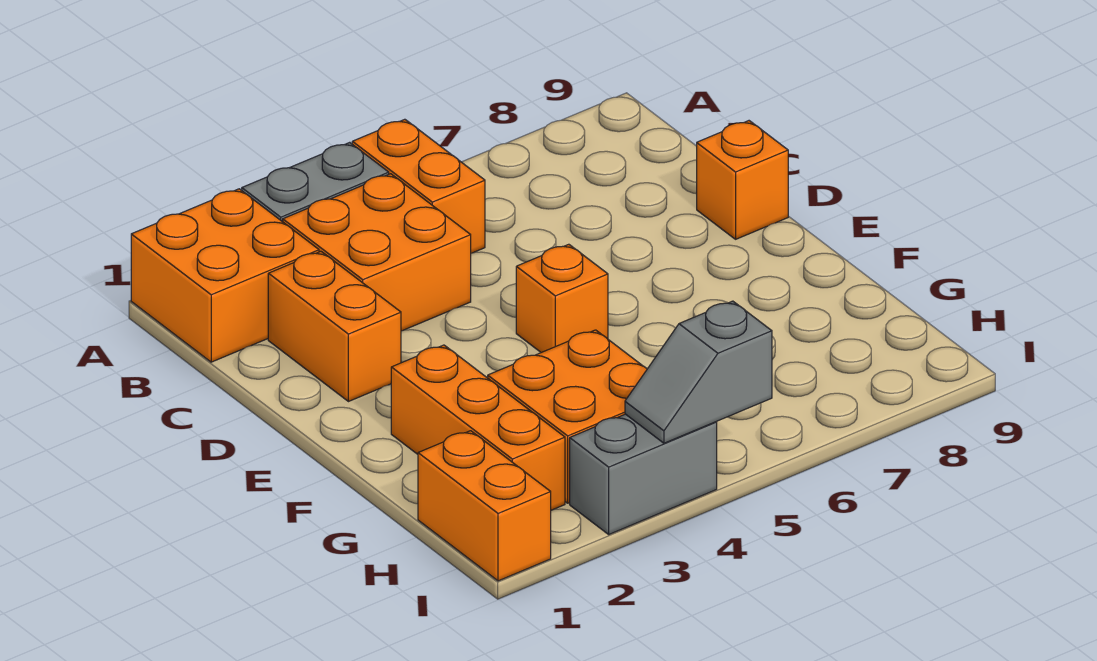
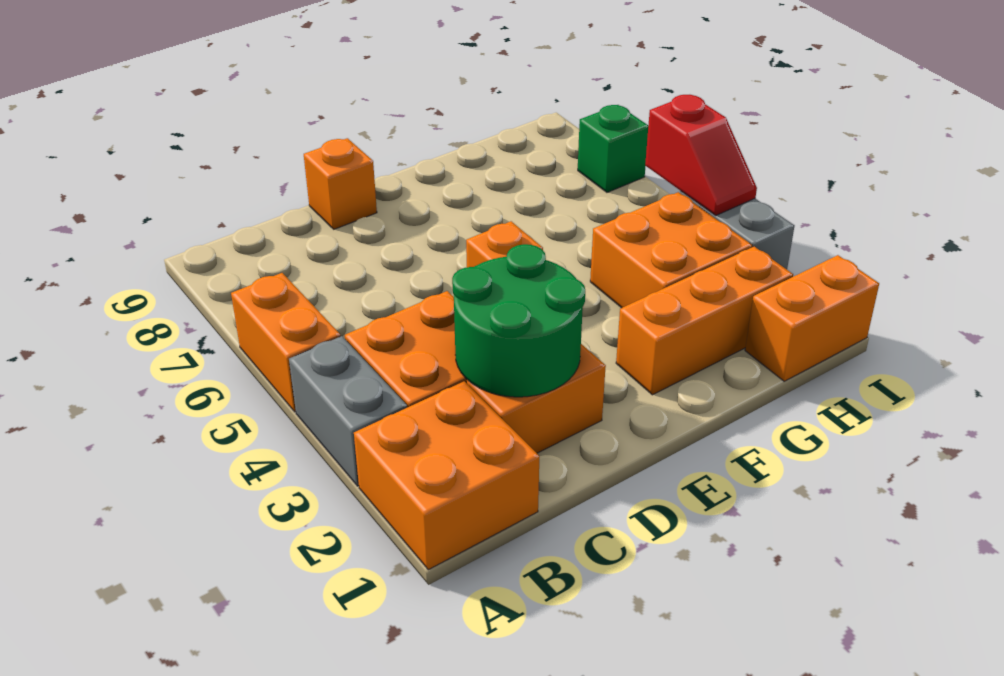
orange brick A5:B5 level 1 -> orange brick A5:A6 level 1
none -> green round brick C2:D3 level 2
grey slope I4:I5 level 2 top 5 -> red slope I4:I5 level 2 top 5
none -> green brick I7 level 1

